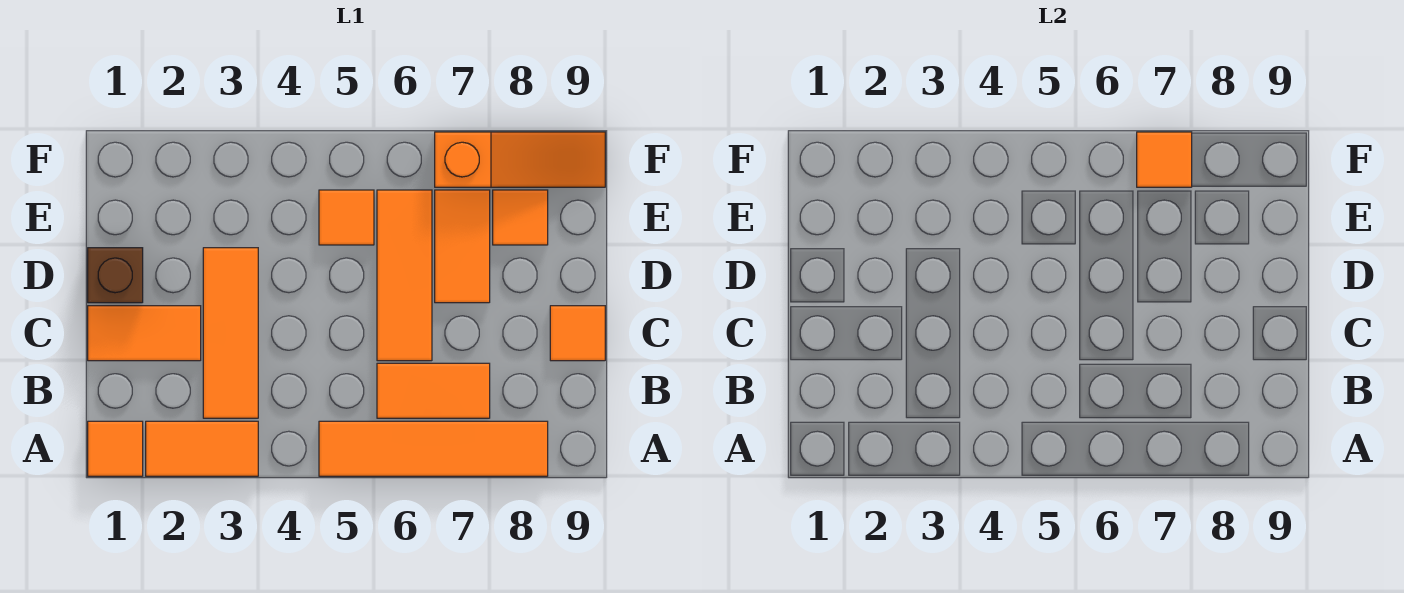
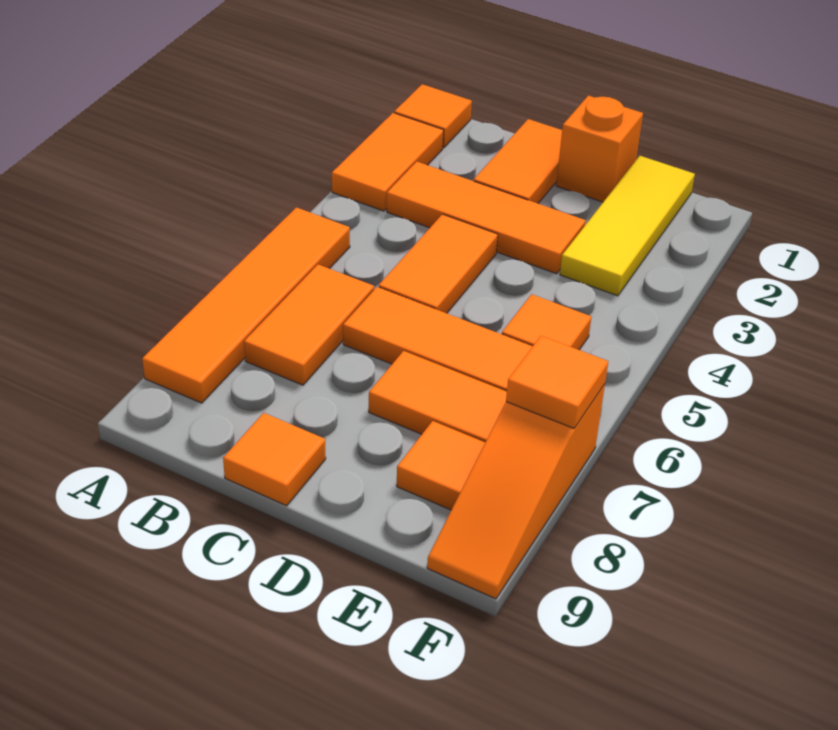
none -> orange tile C4:C5 level 1
brown brick D1 level 1 -> orange brick D1 level 1
none -> yellow tile E1:E3 level 1

